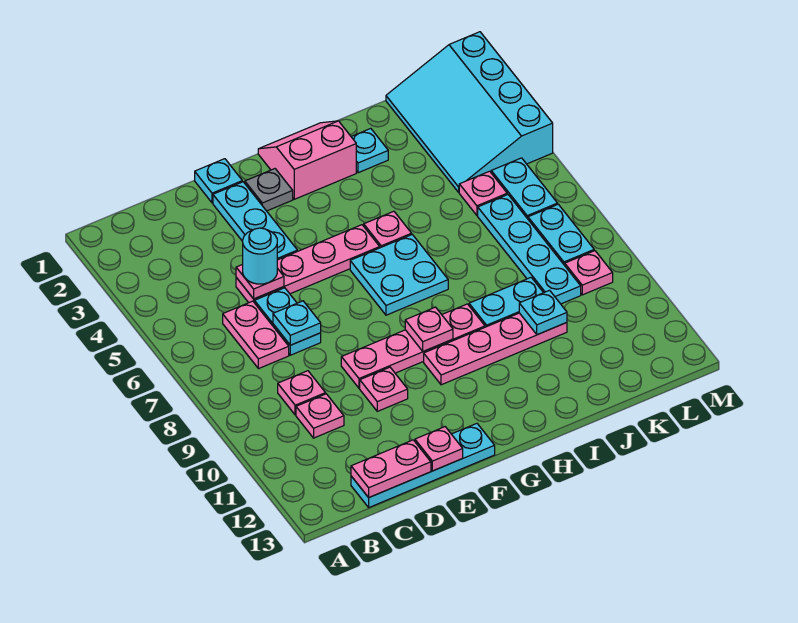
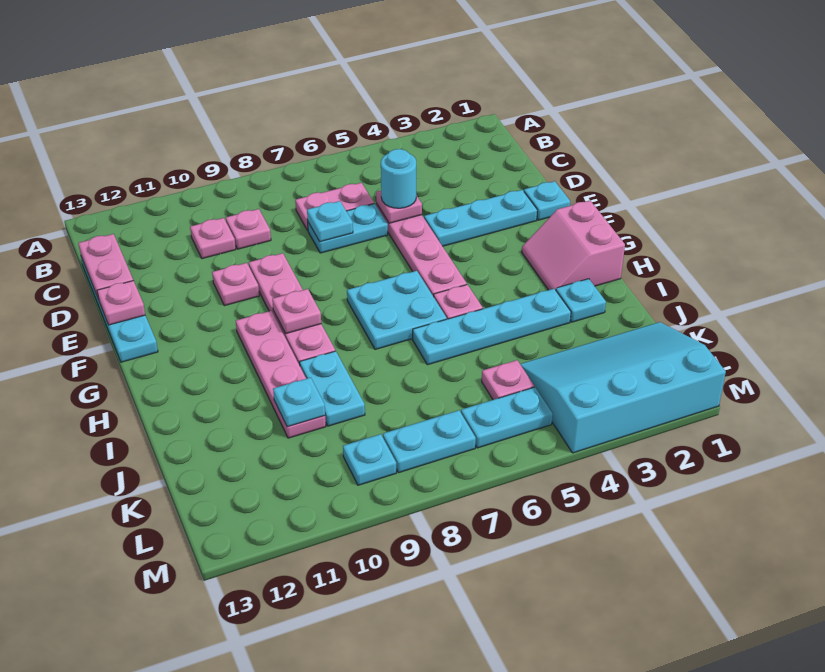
grey plate F2 level 1 -> none
pink slope G1:H2 level 1 top 2 -> pink slope G1:H2 level 1 top 1
cyan plate K6:K9 level 1 -> cyan plate I3:I6 level 1
pink plate L9 level 1 -> cyan plate L9 level 1

